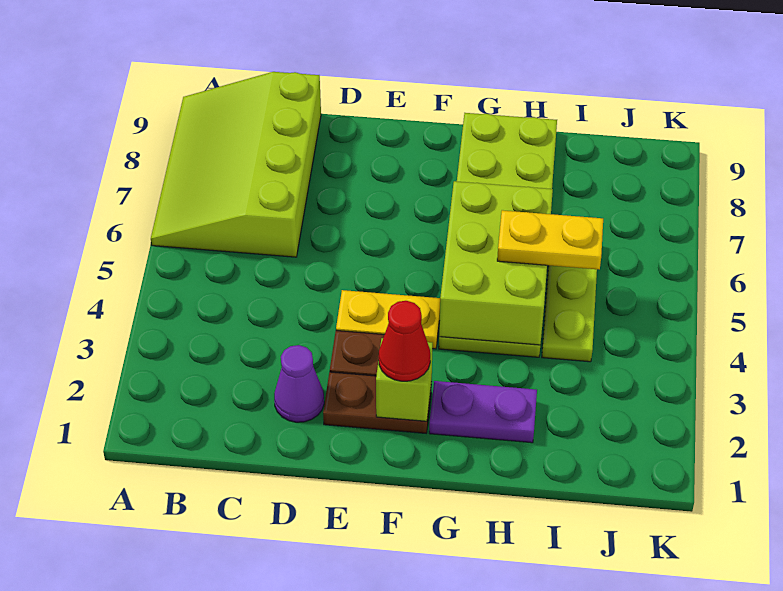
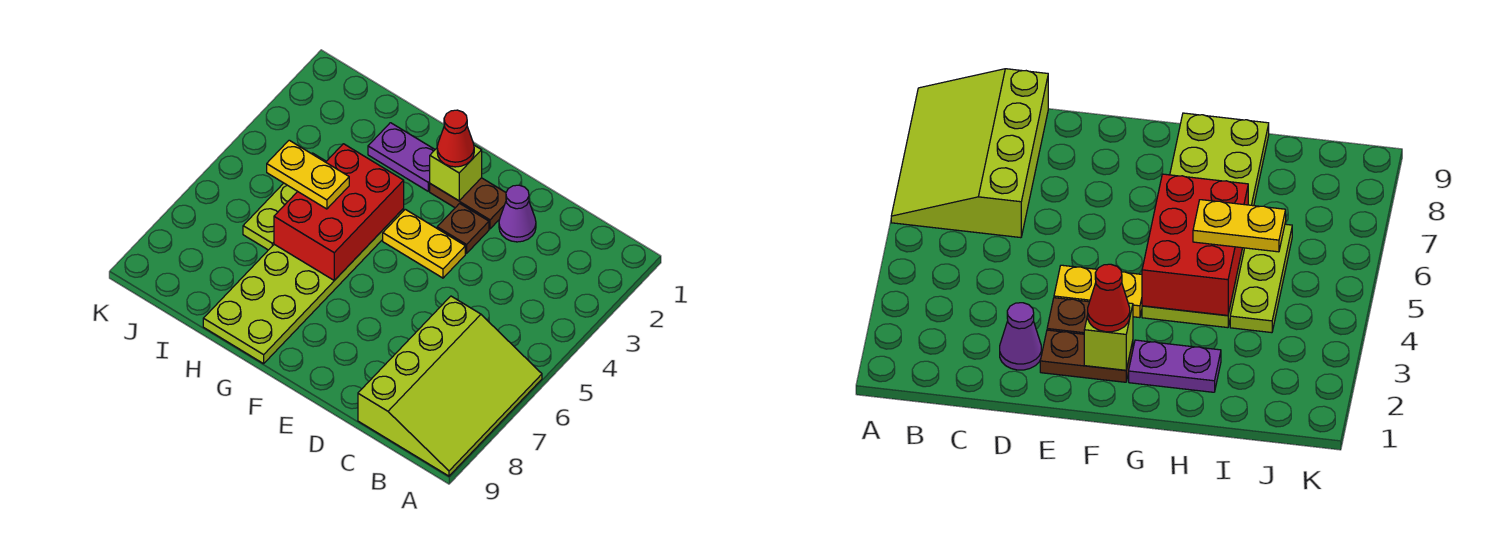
lime brick G4:H6 level 2 -> red brick G4:H6 level 2

